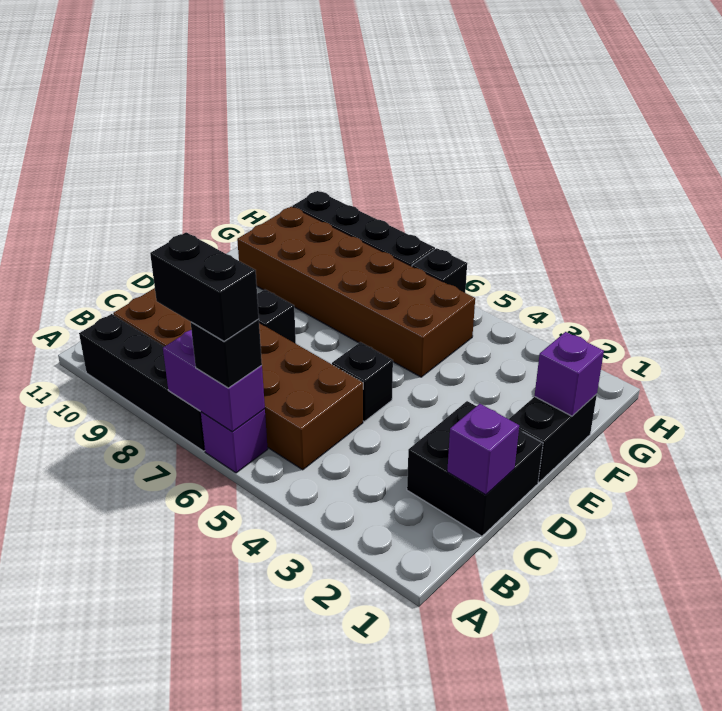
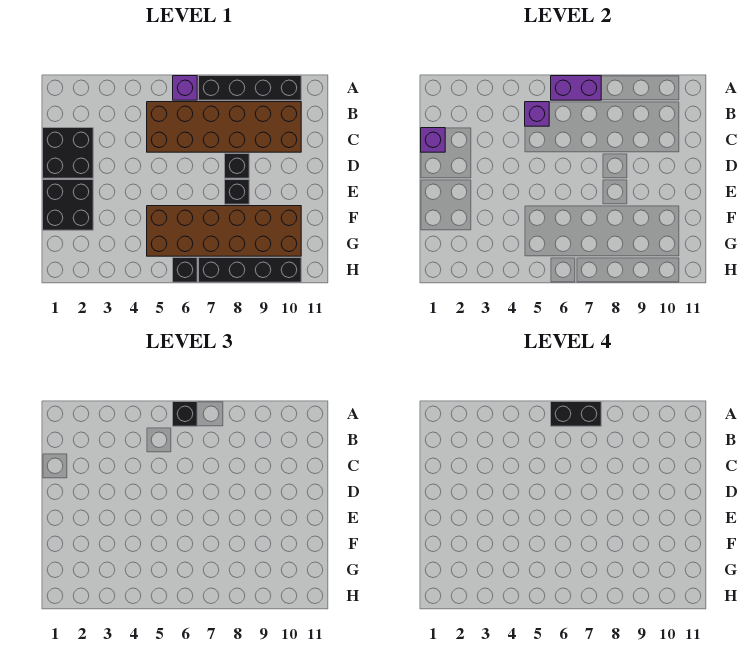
black brick D5 level 1 -> black brick E8 level 1
black brick E1:F1 level 1 -> black brick E1:F2 level 1
purple brick F1 level 2 -> purple brick B5 level 2

